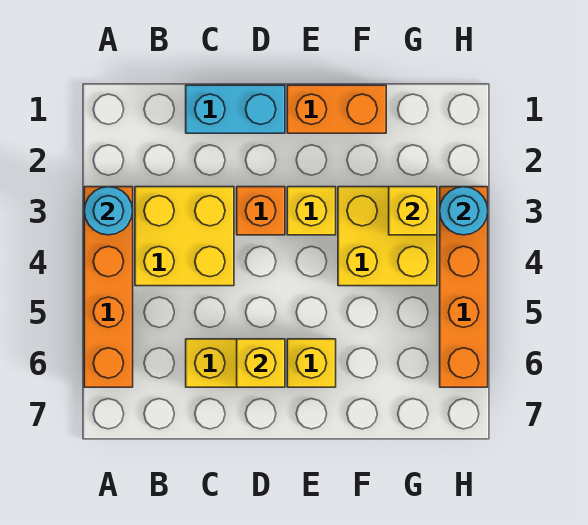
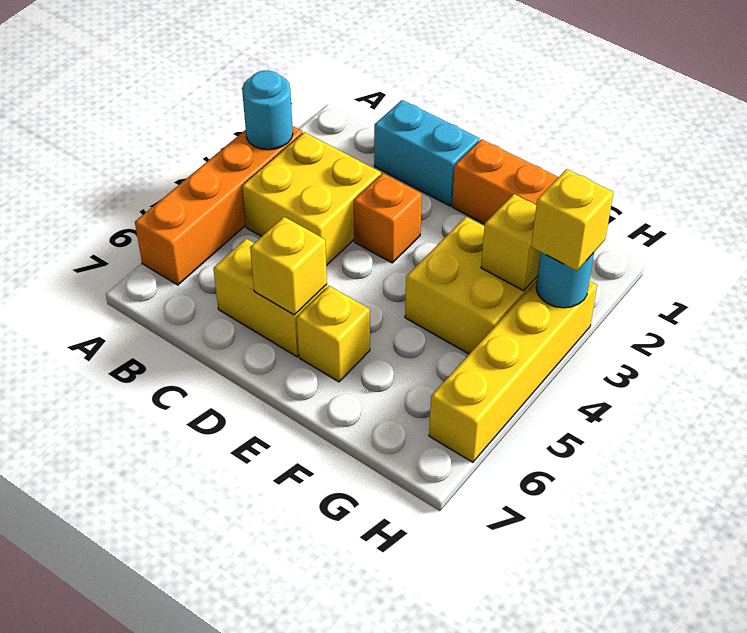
yellow brick E3 level 1 -> yellow brick H3 level 3
orange brick H3:H6 level 1 -> yellow brick H3:H6 level 1

